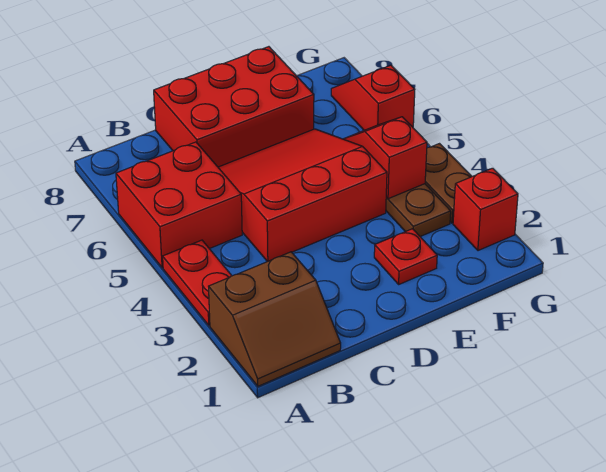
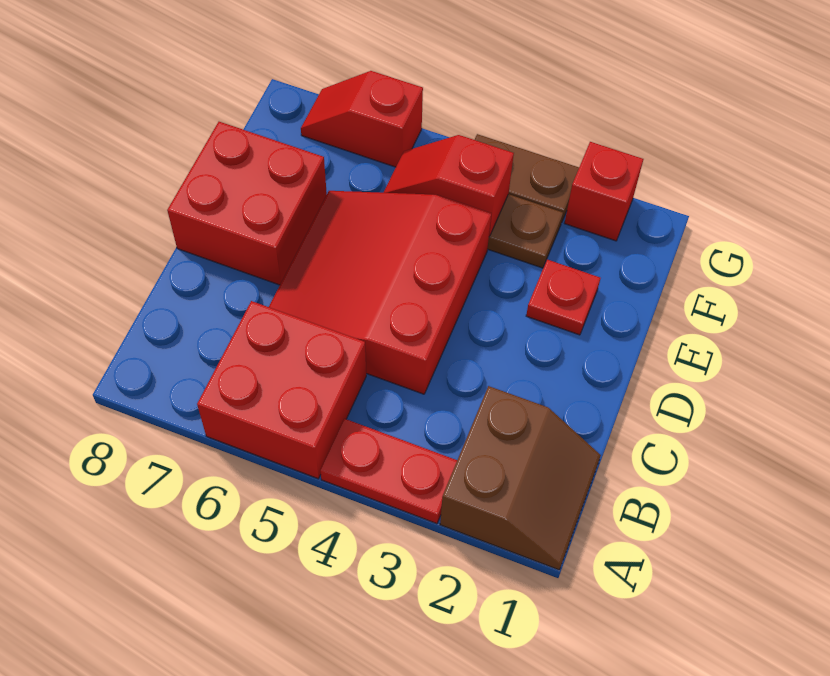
red brick C7:E8 level 1 -> red brick D7:E8 level 1

